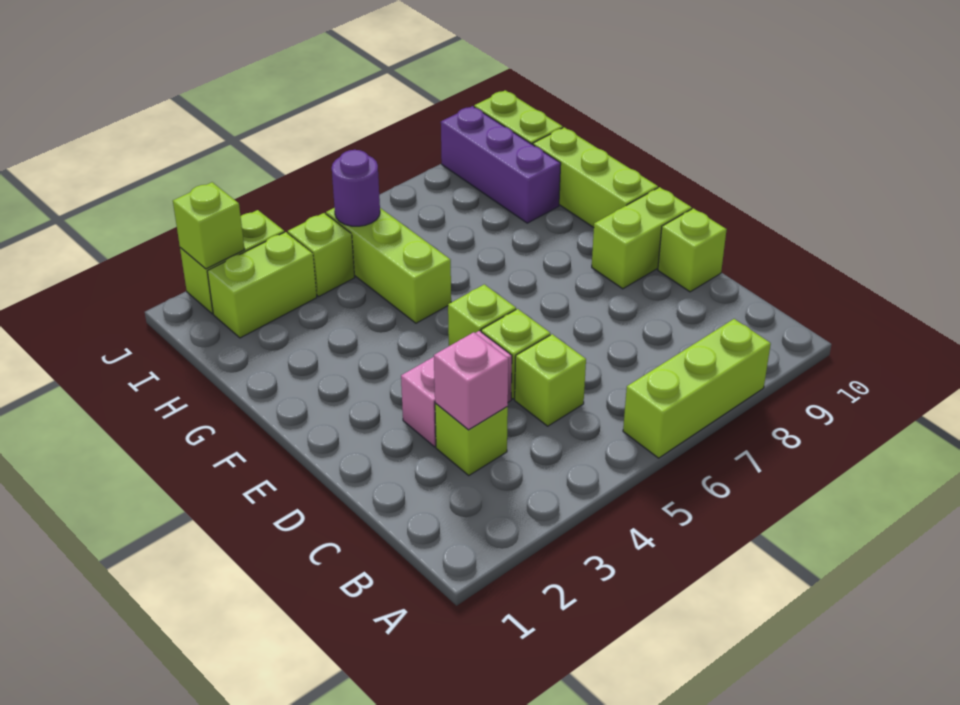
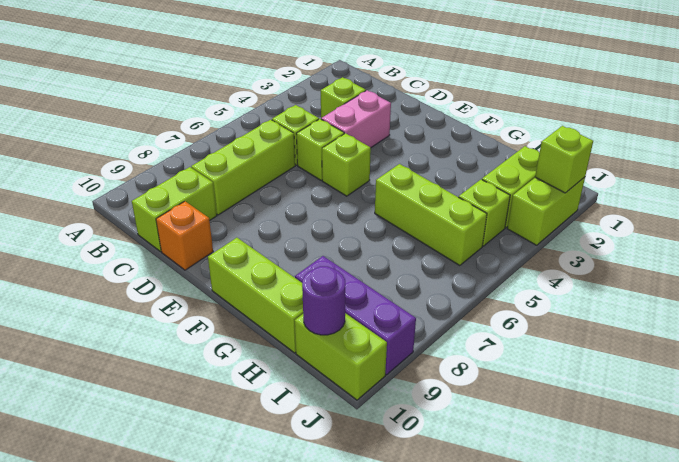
lime brick A6:A8 level 1 -> lime brick C6:C8 level 1
pink brick C3 level 2 -> none
lime brick D10 level 1 -> orange brick D10 level 1
lime brick E9:E10 level 1 -> lime brick C9:C10 level 1
purple round brick I5 level 2 -> purple round brick I10 level 2

